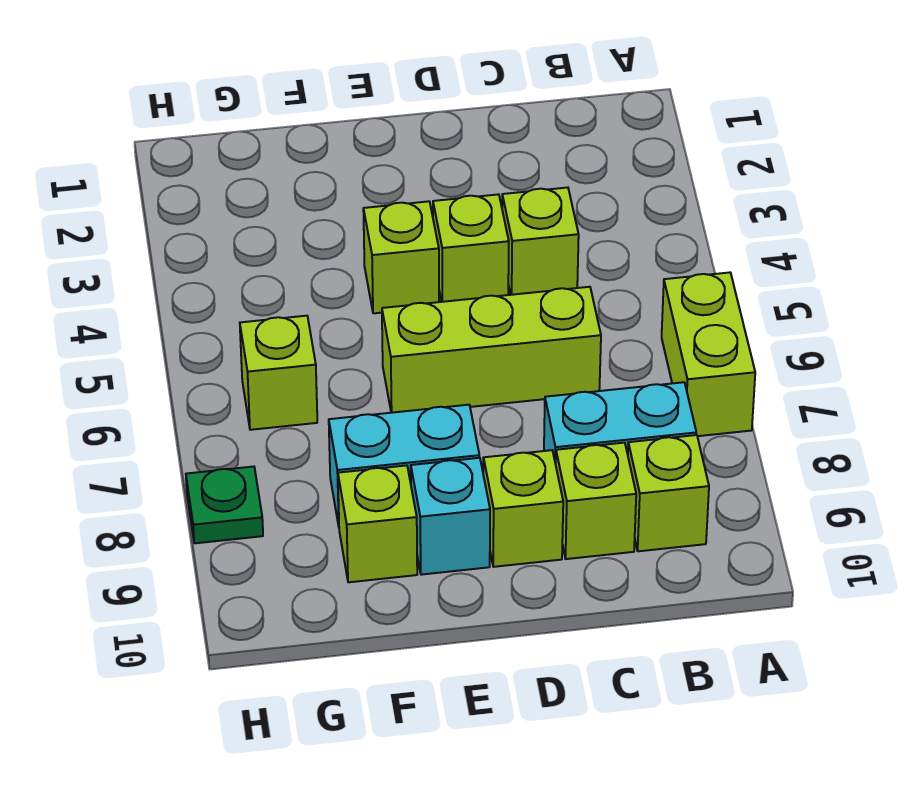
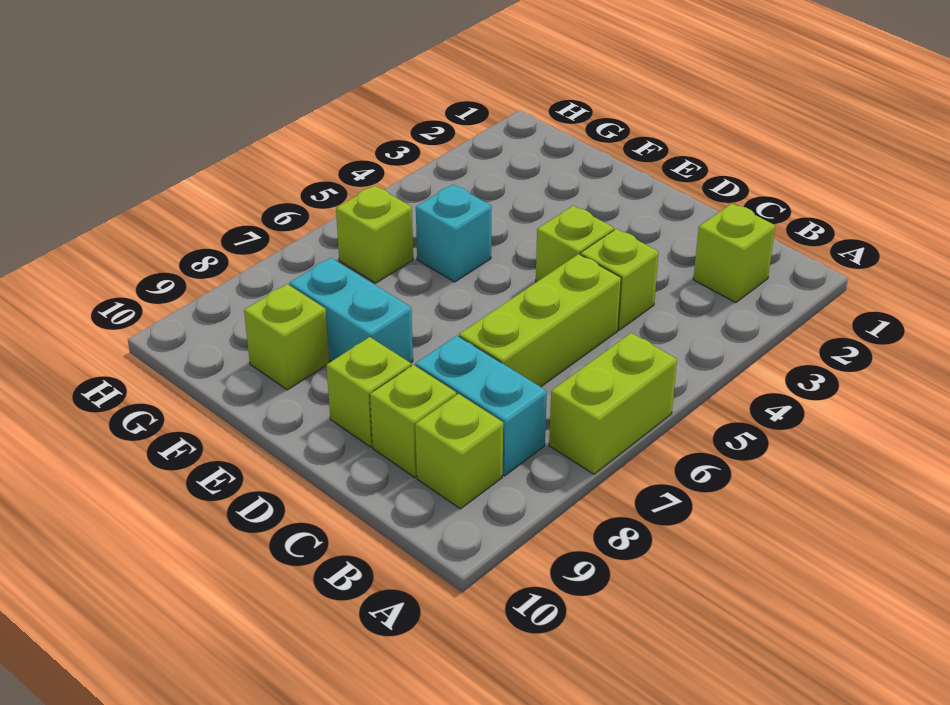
lime brick C6:E6 level 1 -> lime brick C5:C7 level 1
lime brick E4 level 1 -> lime brick B2 level 1
cyan brick E9 level 1 -> cyan brick F5 level 1
green plate H8 level 1 -> none

